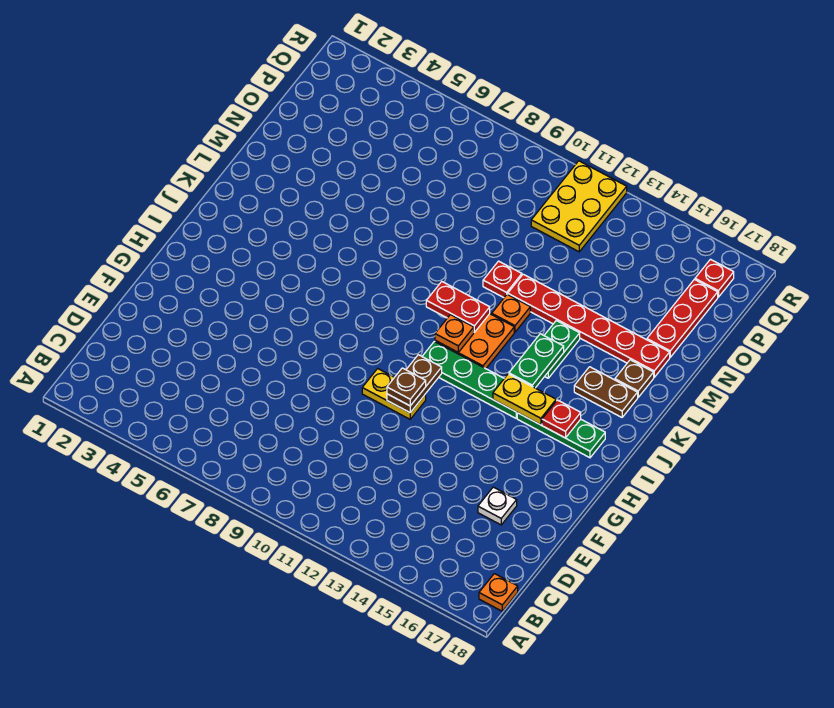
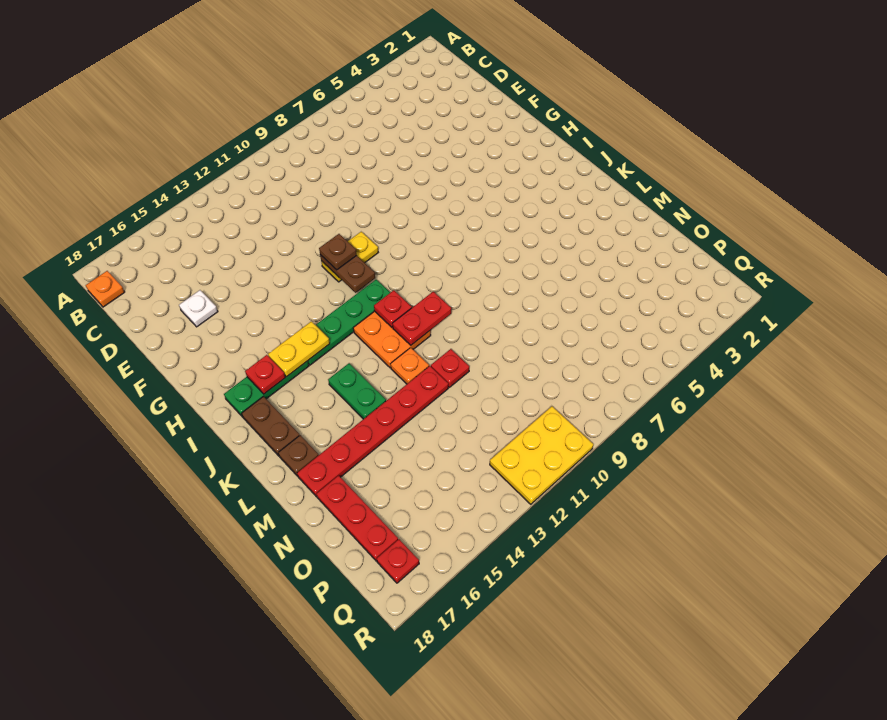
orange plate J11 level 2 -> red plate J11 level 2
green plate J14:K14 level 2 -> none
brown plate K16:K17 level 1 -> brown plate J17:K17 level 1
yellow plate P11:R12 level 1 -> yellow plate Q10:R12 level 1

